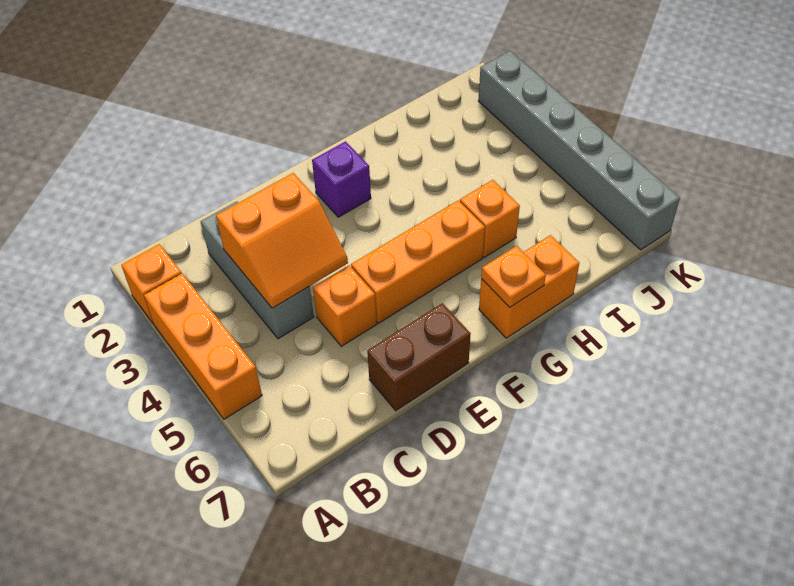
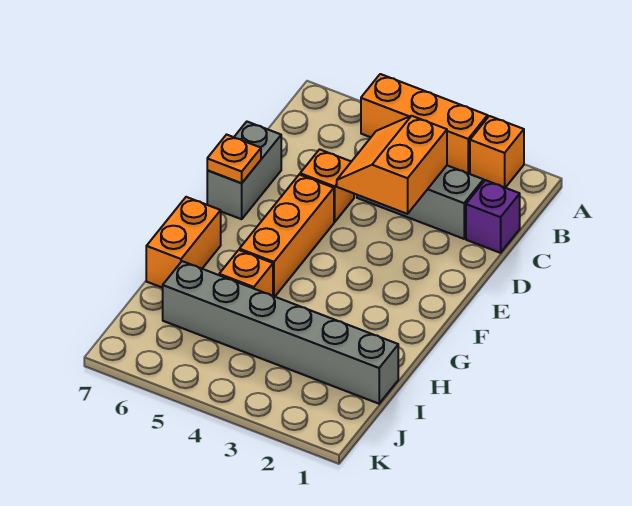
brown brick D7:E7 level 1 -> grey brick D7:E7 level 1
purple brick F2 level 1 -> purple brick C1 level 1
orange plate G7 level 2 -> orange plate E7 level 2
grey brick K2:K7 level 1 -> grey brick I1:I6 level 1

